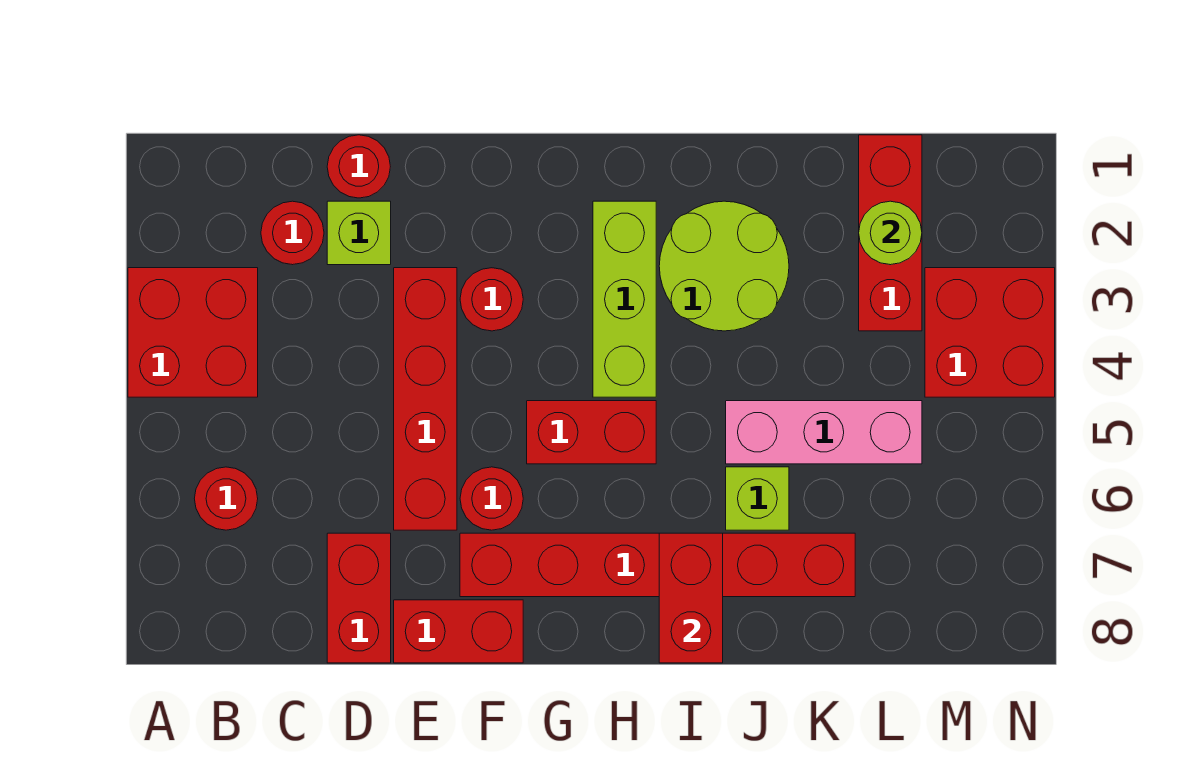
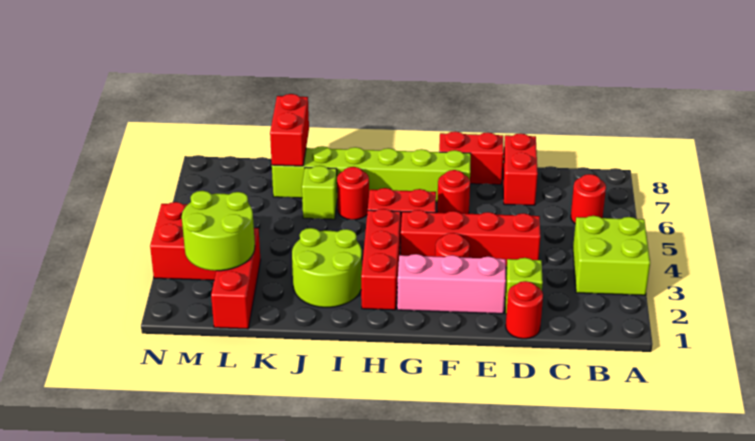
red brick A3:B4 level 1 -> lime brick A3:B4 level 1
red round brick C2 level 1 -> red round brick I6 level 1
red brick E3:E6 level 1 -> red brick D4:G4 level 1
red brick F7:K7 level 1 -> lime brick F7:K7 level 1
lime brick H2:H4 level 1 -> red brick H2:H4 level 1
red brick I7:I8 level 2 -> red brick K7:K8 level 2
pink brick J5:L5 level 1 -> pink brick E2:G2 level 1
lime round brick L2 level 2 -> lime round brick L2:M3 level 2

